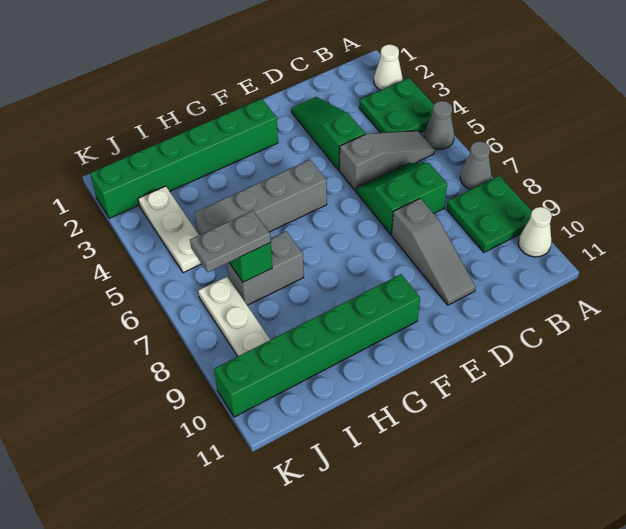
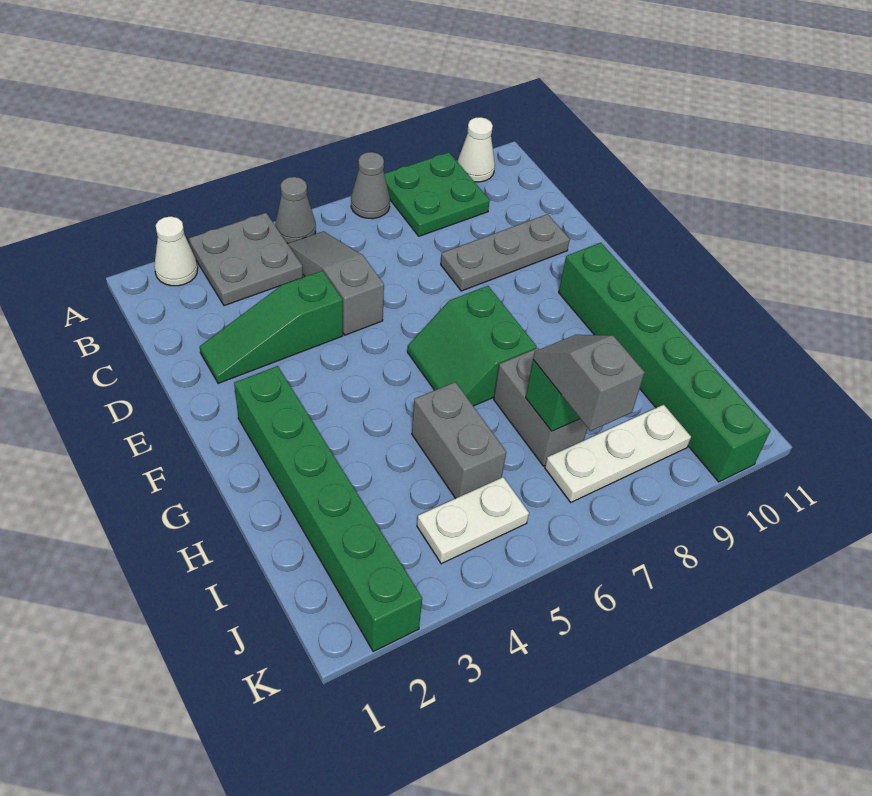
green plate A3:B4 level 1 -> grey plate A3:B4 level 1
green slope C6:D7 level 1 top 7 -> green slope F6:G7 level 1 top 7
grey slope D8:D10 level 1 top 8 -> grey plate D8:D10 level 1
grey brick F5:I5 level 1 -> grey brick H5:I5 level 1
grey plate I7:J7 level 3 -> grey slope I7:J7 level 3 top J
white plate J3:J5 level 1 -> white plate J4:J5 level 1

